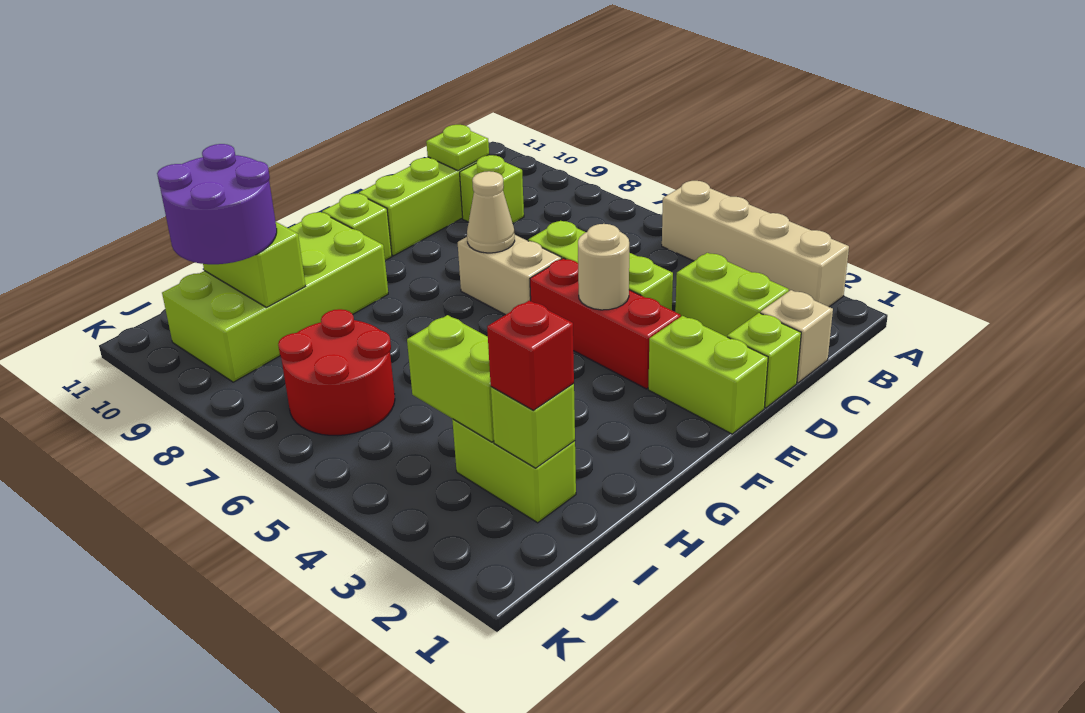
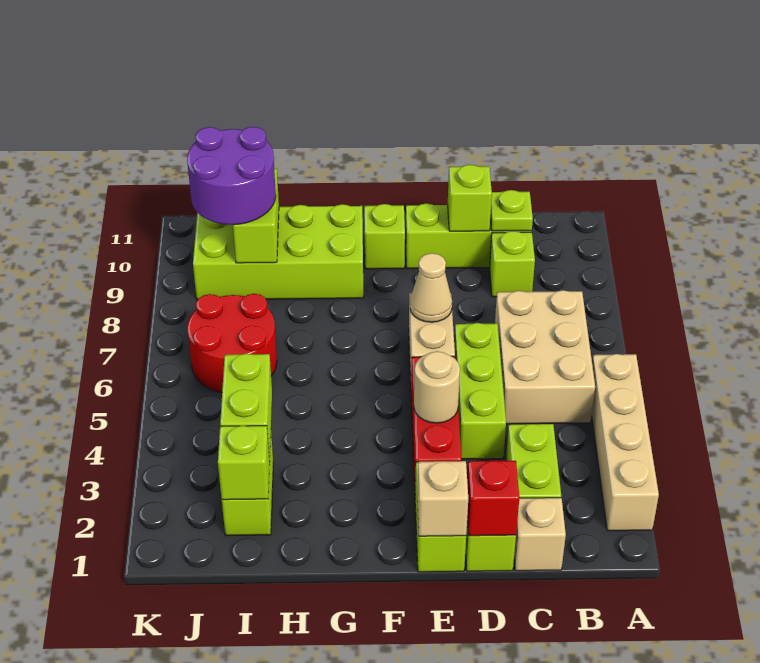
none -> tan brick B5:C7 level 1
none -> lime brick D10 level 2
none -> tan brick E1 level 2
red brick I2 level 3 -> red brick D1 level 2

